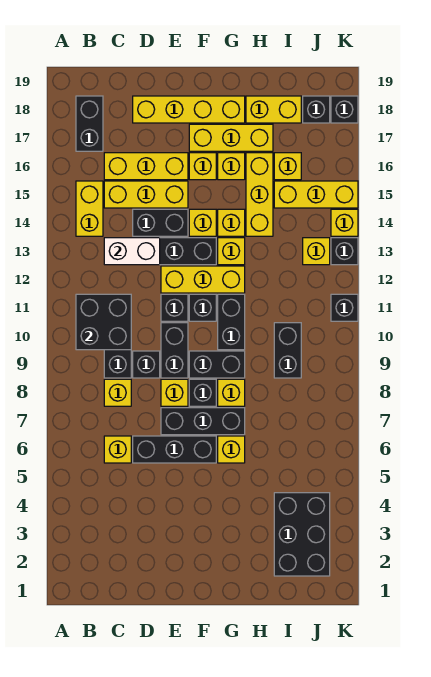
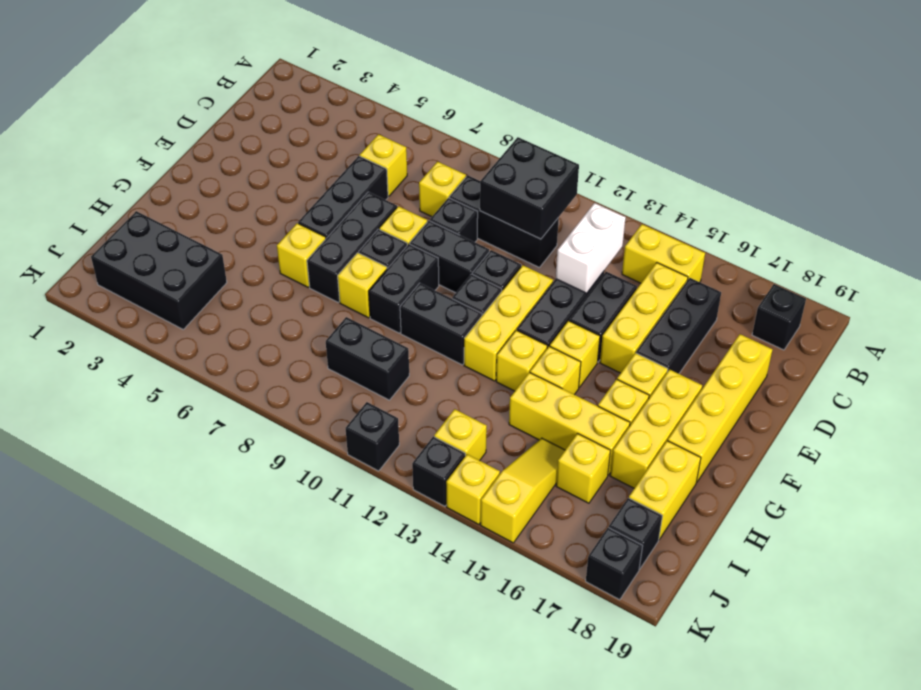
black brick B17:B18 level 1 -> black brick B18 level 1
yellow brick C16:E16 level 1 -> black brick C16:E16 level 1
yellow brick I15:K15 level 1 -> yellow slope I15:K15 level 1 top K

